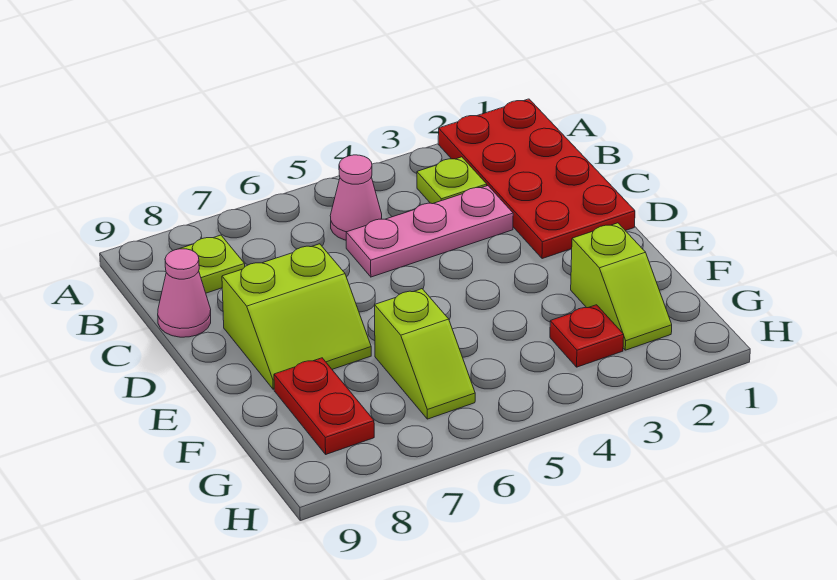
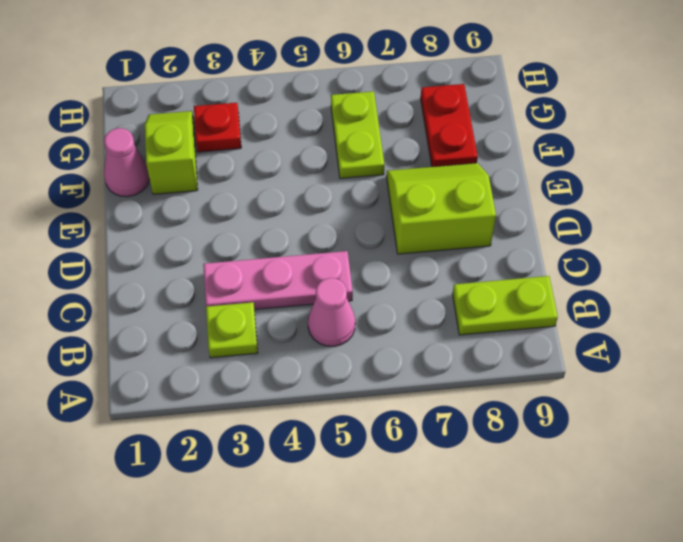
red plate A1:D2 level 1 -> none
lime plate B8 level 1 -> lime plate B8:B9 level 1
pink cone C9 level 1 -> pink cone F1 level 1
lime slope F6:G6 level 1 top F -> lime plate F6:G6 level 1

